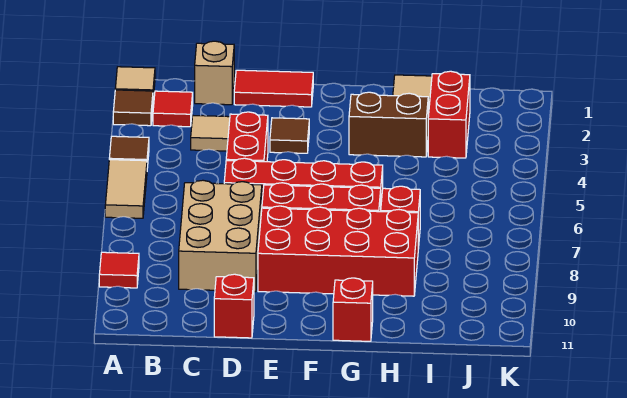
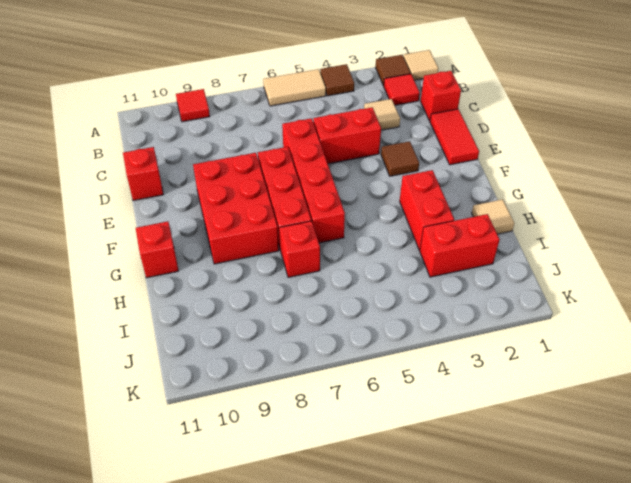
tan brick C1 level 1 -> red brick C1 level 1
tan brick C7:D9 level 1 -> none
red brick E8:H9 level 1 -> red brick E8:G9 level 1
brown brick G3:H3 level 1 -> red brick G3:H3 level 1

